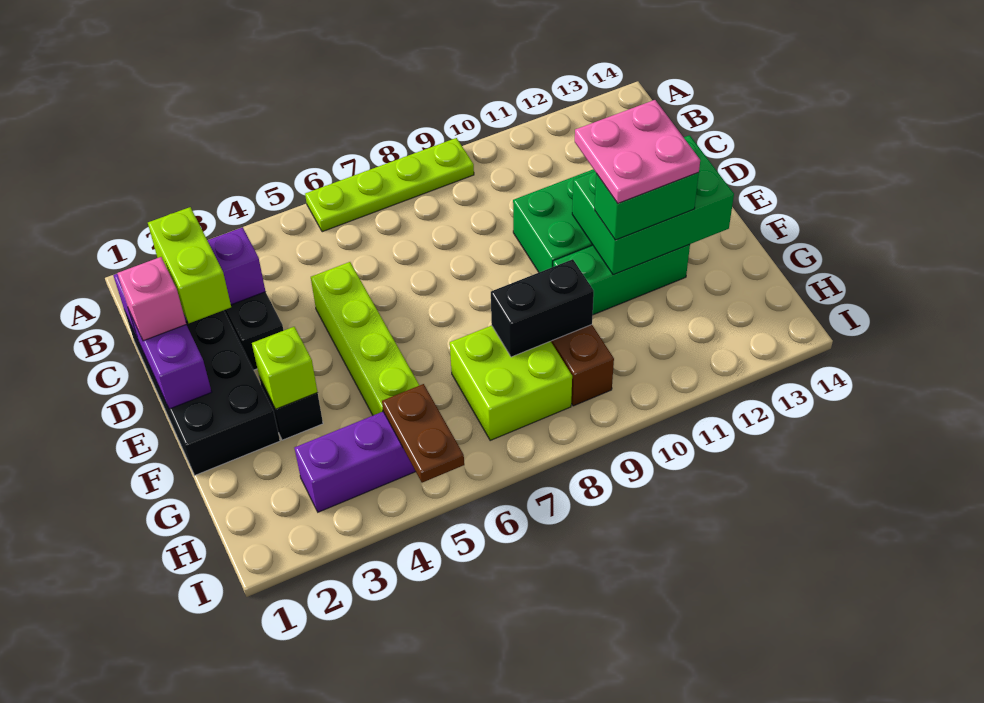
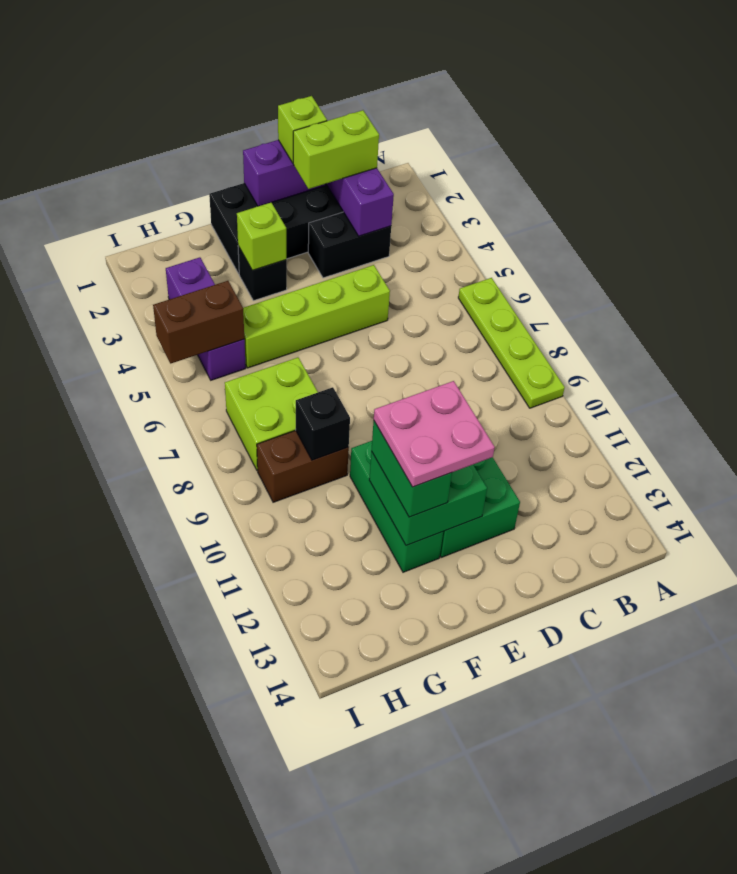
pink brick D1 level 3 -> lime brick D1 level 3
green brick E11:F13 level 2 -> green brick E11:F12 level 2
black brick G8:G9 level 2 -> black brick G9 level 2
brown plate H5:I5 level 2 -> brown brick H5:I5 level 2

